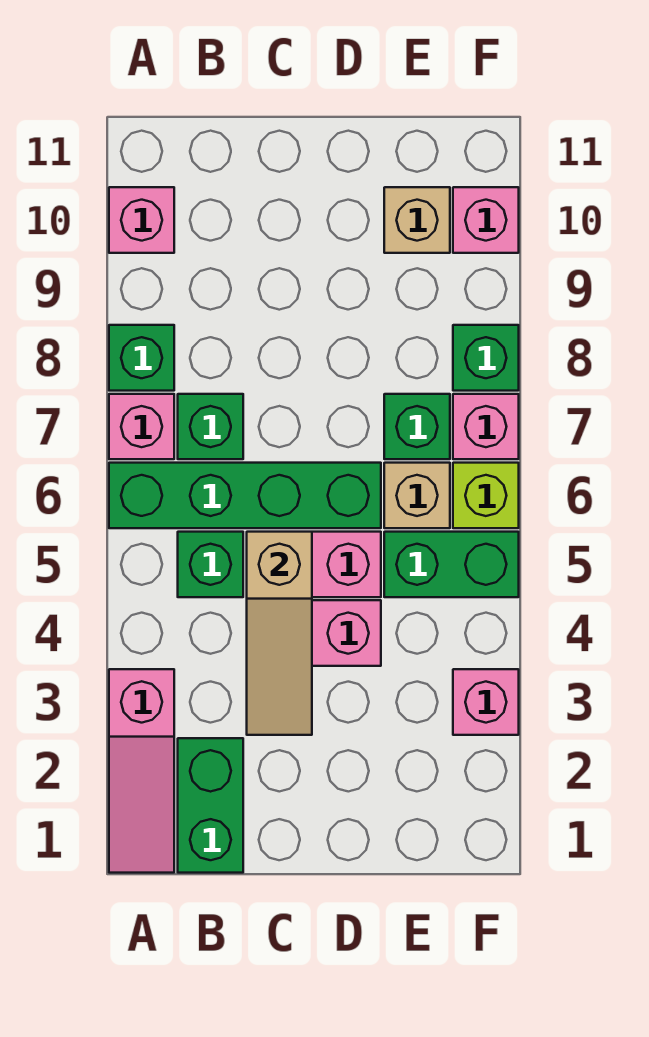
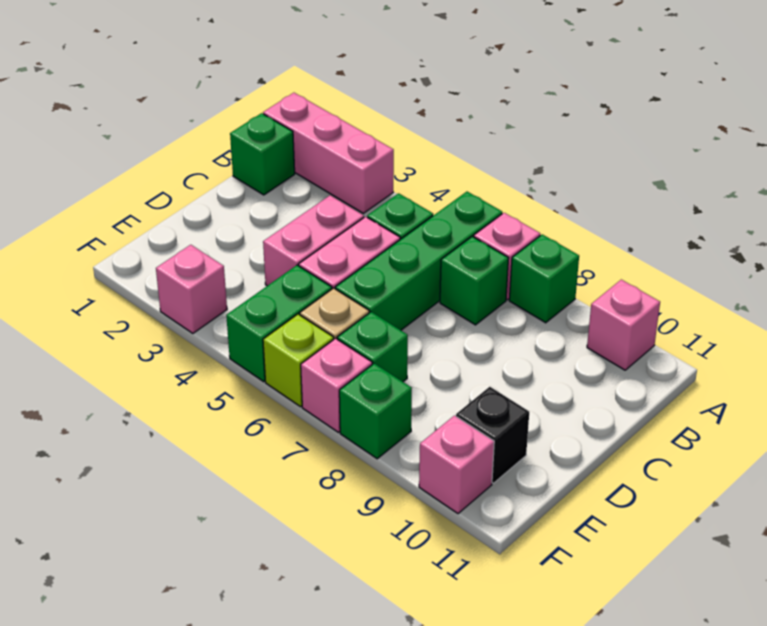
pink slope A1:A3 level 1 top 3 -> pink brick A1:A3 level 1
green brick B1:B2 level 1 -> green brick B1 level 1
tan slope C3:C5 level 2 top 5 -> none
tan brick E10 level 1 -> black brick E10 level 1

